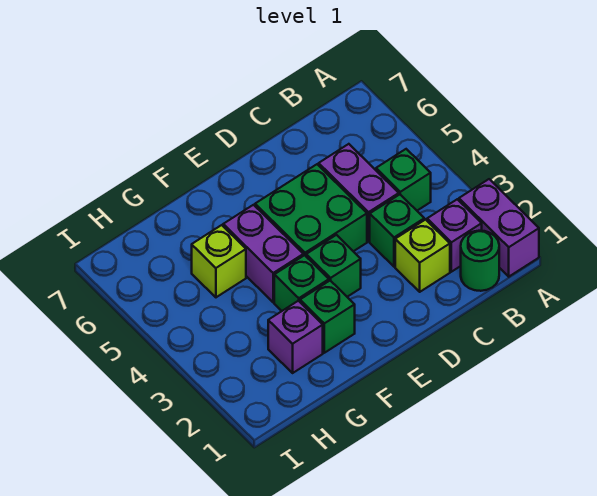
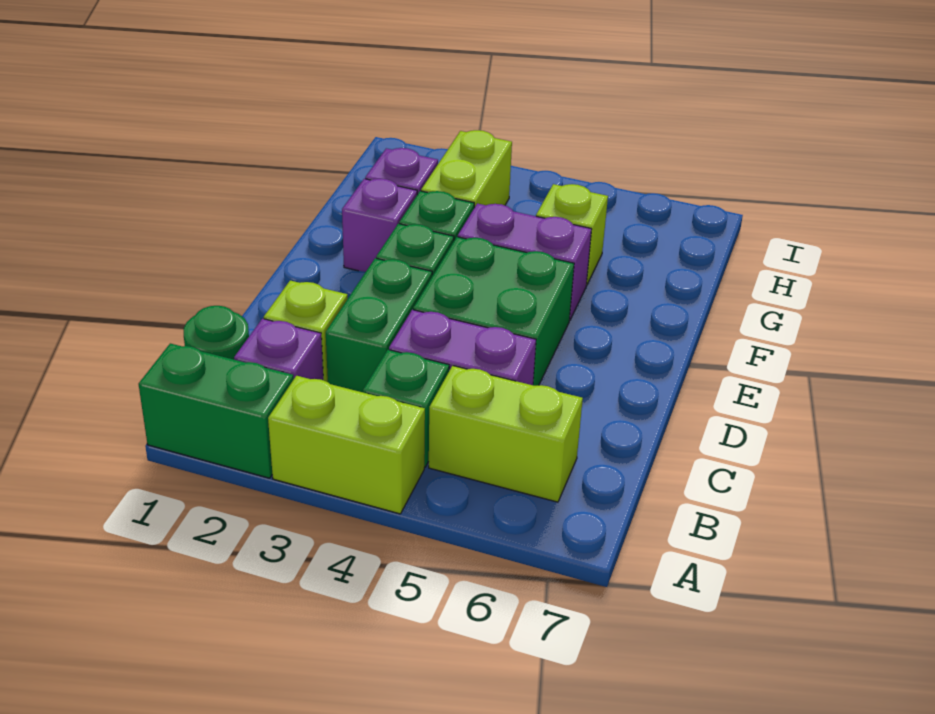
purple brick A1:A2 level 1 -> green brick A1:A2 level 1
none -> lime brick A3:A4 level 1
none -> lime brick B5:B6 level 1
green brick C3 level 1 -> green brick C3:D3 level 1
green brick F2 level 1 -> purple brick F2 level 1
none -> lime brick G3:H3 level 1

